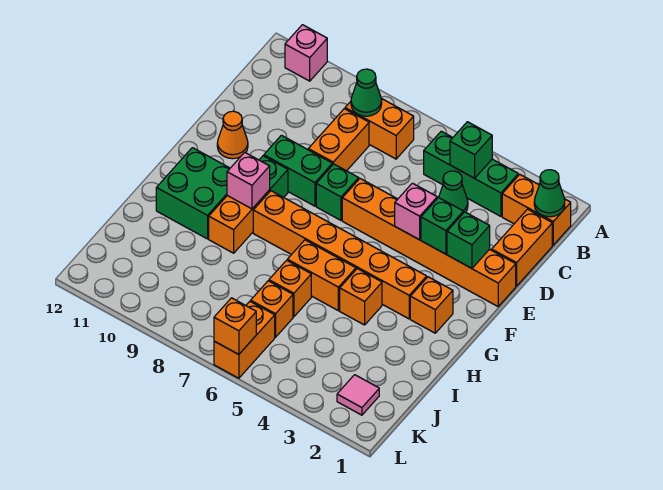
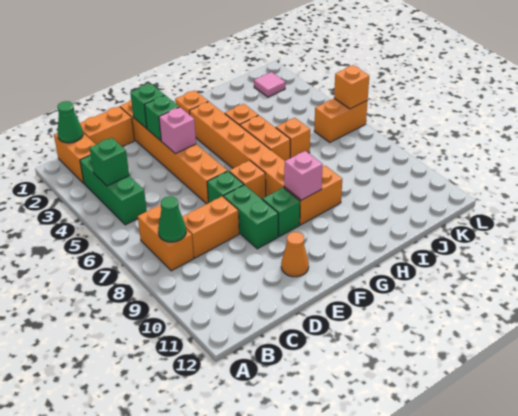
pink brick A11 level 1 -> none
green cone C4 level 1 -> none
green brick G10:H11 level 1 -> none
orange brick J6 level 1 -> orange brick F7 level 1

